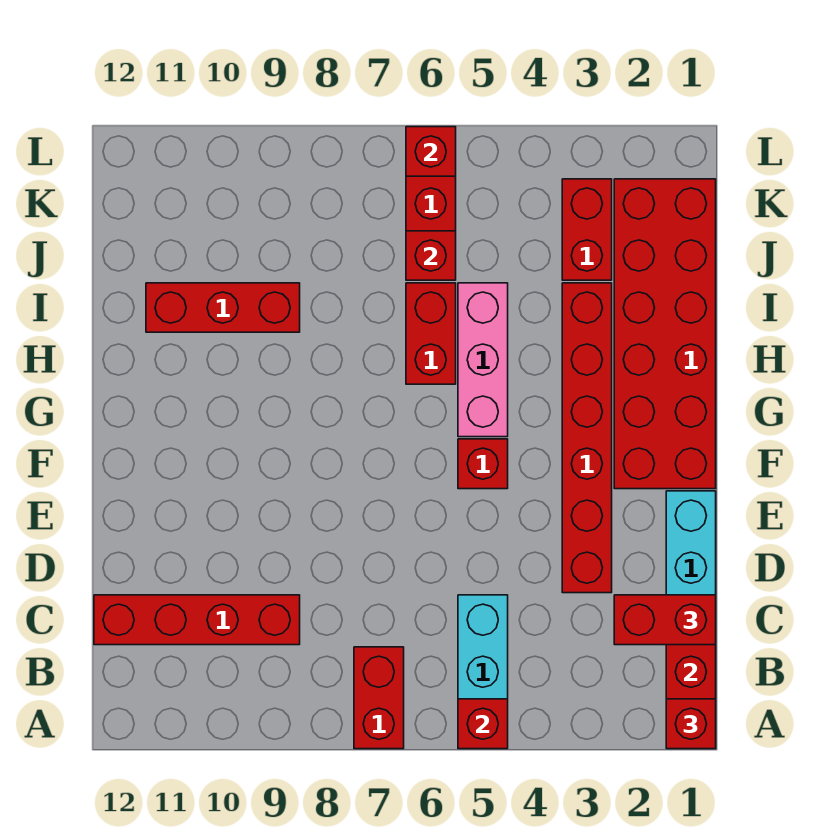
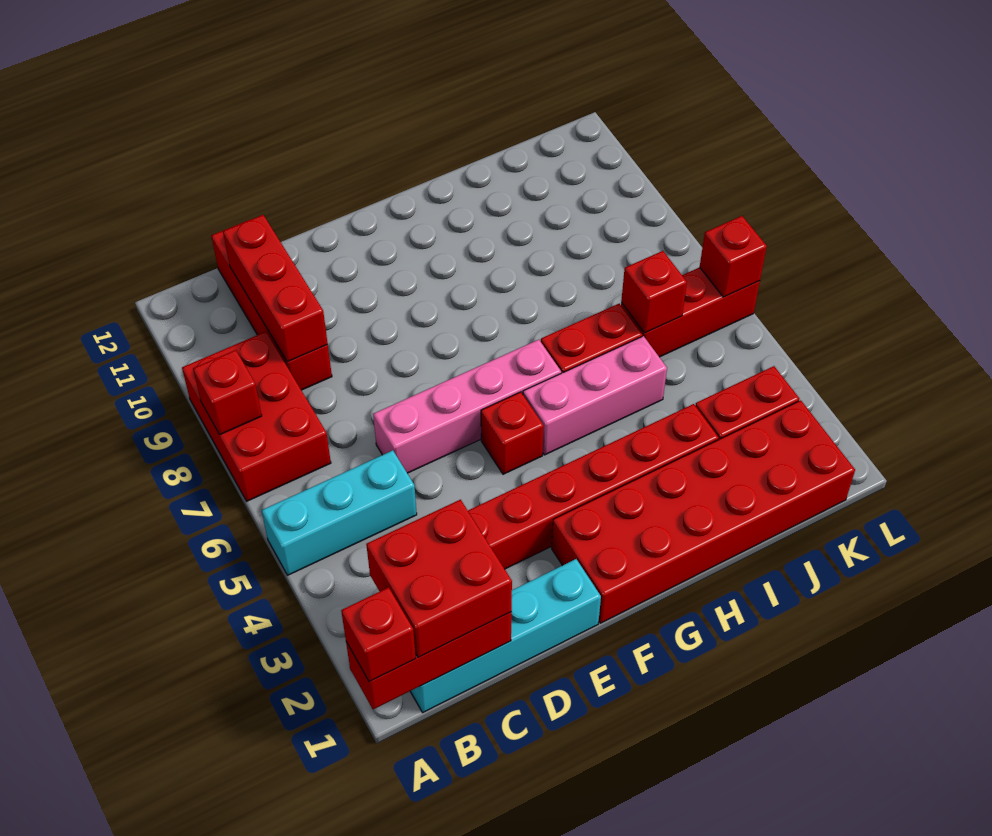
red brick A5 level 2 -> red brick A8 level 2
red brick A7:B7 level 1 -> red brick A7:B9 level 1
red brick C1:C2 level 3 -> red brick B1:C2 level 3
none -> pink brick D6:G6 level 1
red brick I9:I11 level 1 -> red brick C9:C11 level 2

